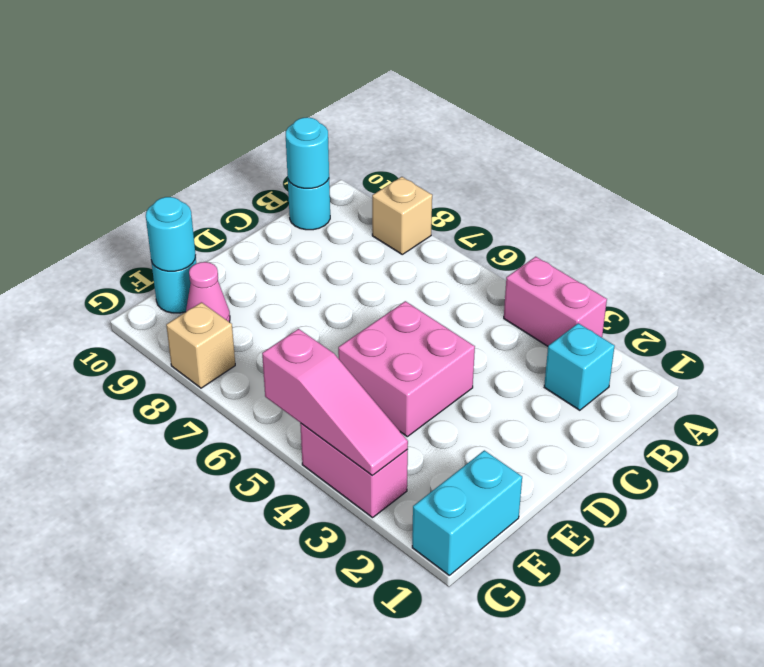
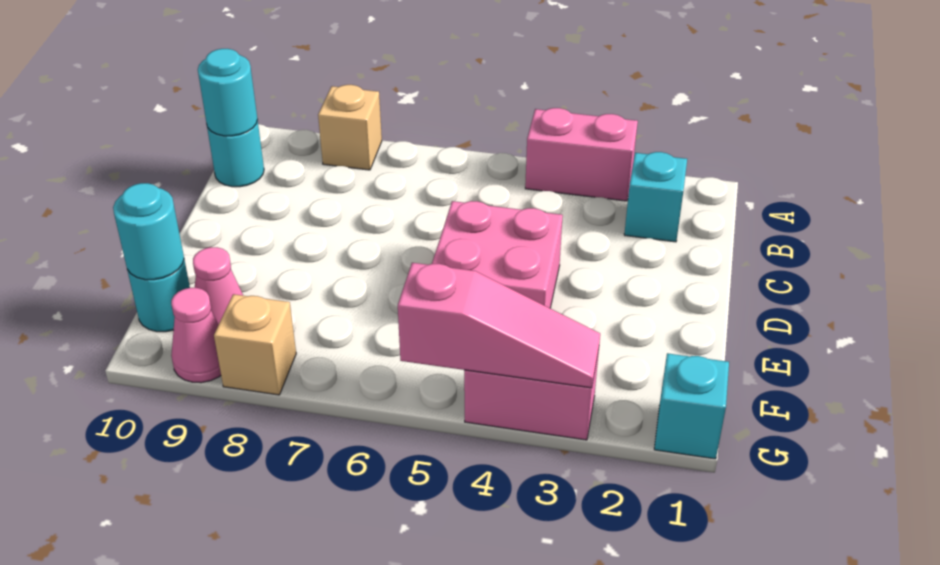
cyan brick F1:G1 level 1 -> cyan brick G1 level 1
none -> pink cone G9 level 1

